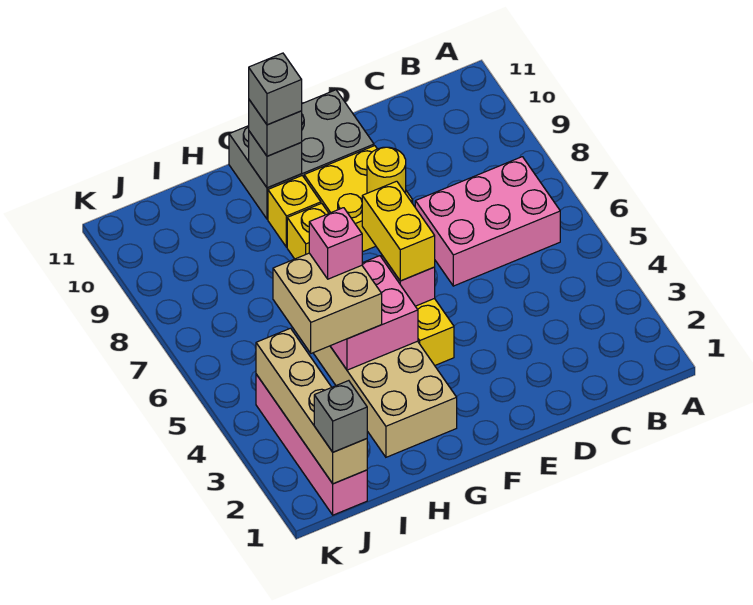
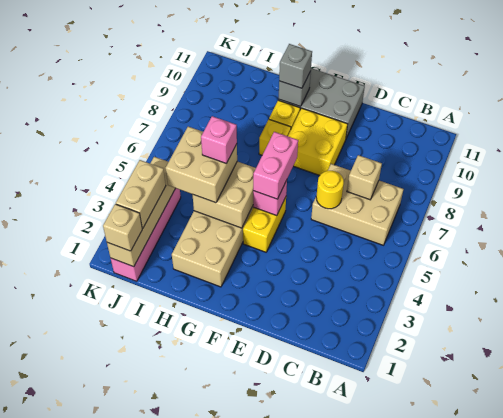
pink brick B6:D7 level 1 -> tan brick B6:D7 level 1
none -> tan brick C7 level 2
yellow round brick E8 level 2 -> yellow round brick D6 level 2
yellow brick F5:F6 level 3 -> pink brick F5:F6 level 3
pink brick G4:H5 level 2 -> tan brick G4:H5 level 2
grey brick G10 level 4 -> none
grey brick J1 level 3 -> tan brick J1 level 3
none -> tan brick J2:J3 level 3

